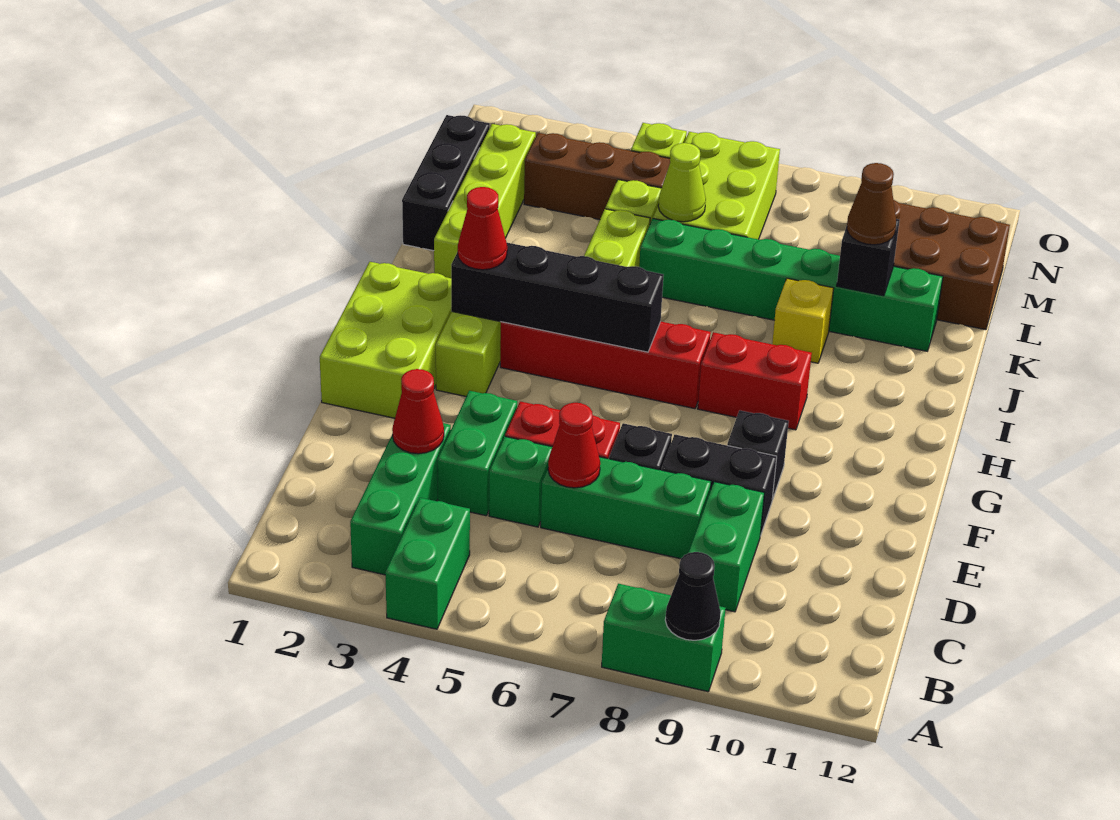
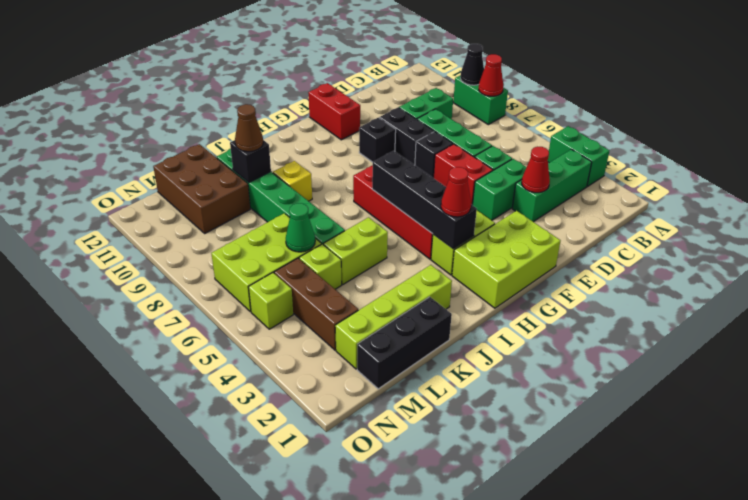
green brick A4:B4 level 1 -> green brick A3:A4 level 1
red cone D6 level 2 -> red cone A8 level 2
red brick H8:H9 level 1 -> red brick F11:F12 level 1
lime cone L6 level 2 -> green cone L6 level 2

